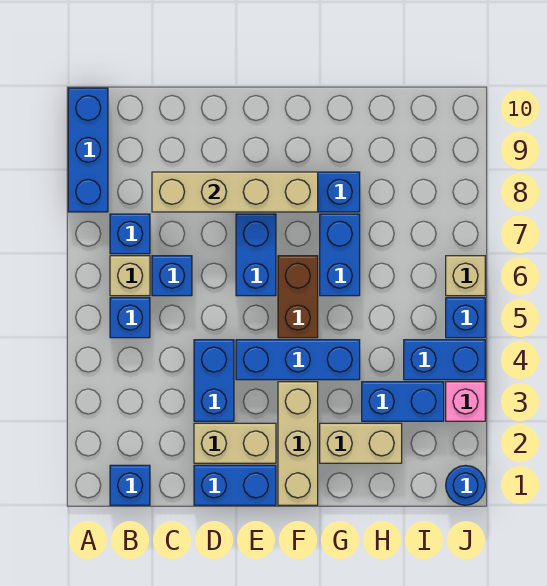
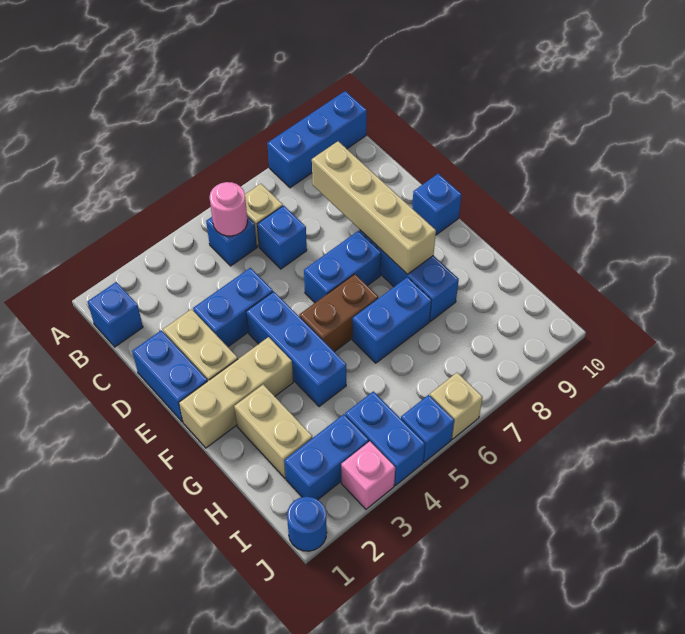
none -> pink round brick B5 level 2
blue brick B7 level 1 -> blue brick E10 level 1
blue brick H3:I3 level 1 -> blue brick I2:I3 level 1

